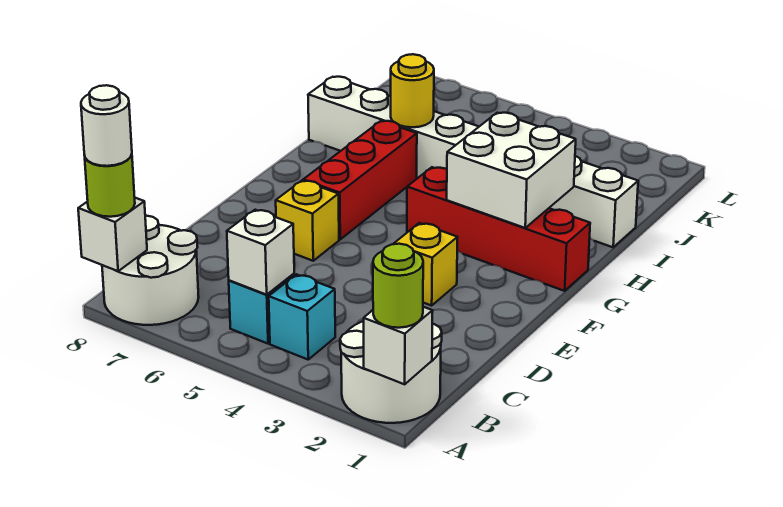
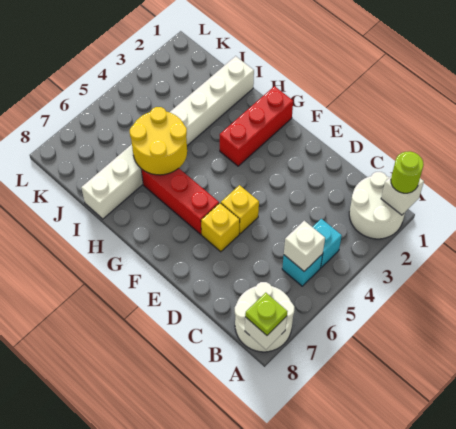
lime round brick A8 level 3 -> lime plate A8 level 3
white round brick A8 level 4 -> none
yellow brick E3 level 1 -> yellow brick E5 level 1
red brick G1:G4 level 1 -> red brick G1:G3 level 1
white brick G2:H3 level 2 -> none
yellow round brick I6 level 2 -> yellow round brick H5:I6 level 2

